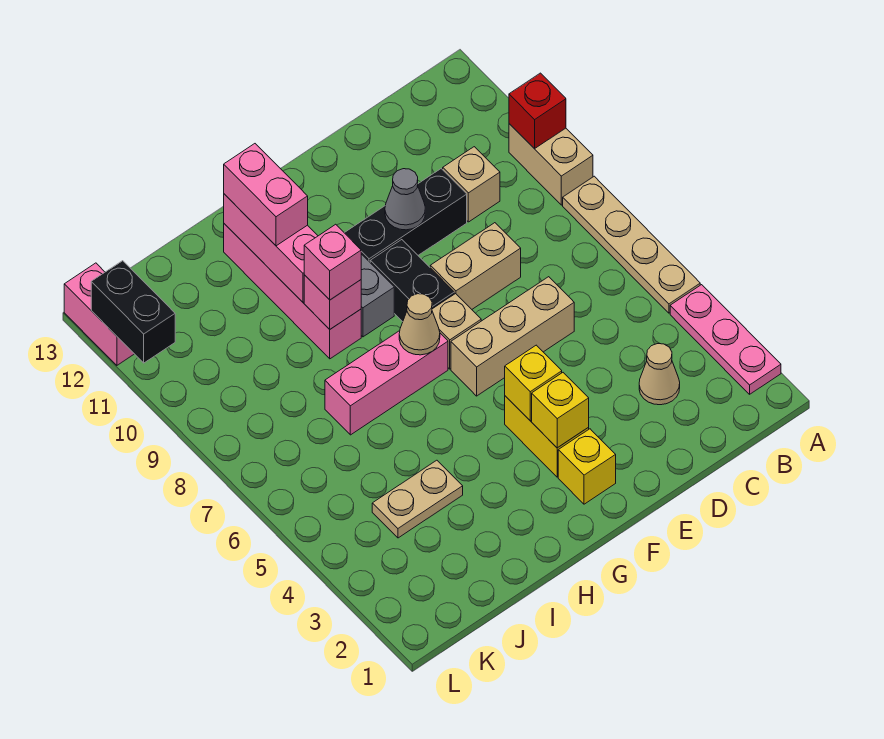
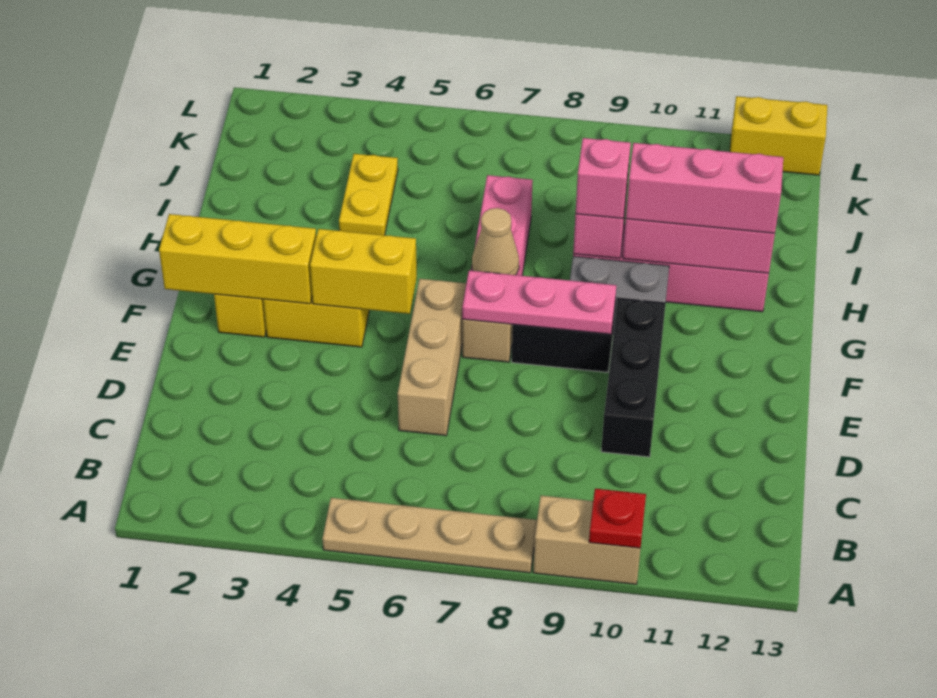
pink plate A2:A4 level 1 -> pink plate F7:F9 level 2
red brick A10 level 2 -> red plate A10 level 2
tan cone C3 level 1 -> none
tan brick C10 level 1 -> none
tan brick D8:E8 level 1 -> none
grey cone E10 level 2 -> none
yellow brick F3 level 2 -> yellow brick F1:F3 level 2
yellow brick F4 level 2 -> yellow brick F4:F5 level 2
pink brick H11:H12 level 3 -> pink brick H10:H12 level 3
tan plate I4:J4 level 1 -> yellow plate I4:J4 level 1
black brick L11:L12 level 2 -> none
pink brick L12:L13 level 1 -> yellow brick L12:L13 level 1

